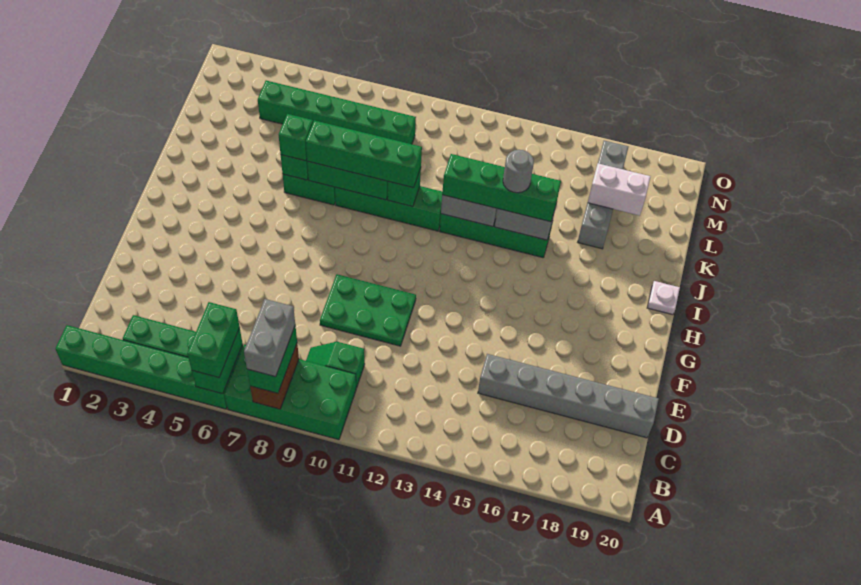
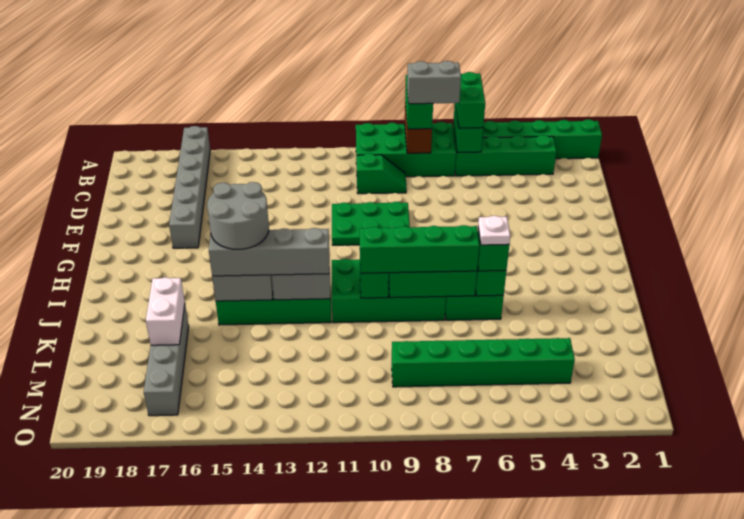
grey brick A8:B8 level 4 -> grey brick B7:B8 level 4
grey brick D15:D20 level 1 -> grey brick A17:F17 level 1
white plate I20 level 1 -> white plate J6 level 4
green brick J8:J11 level 1 -> green brick I8:J11 level 1
green brick J12:J15 level 3 -> grey brick J12:J15 level 3
grey round brick J14 level 4 -> grey round brick I14:J15 level 4
white brick L17:L18 level 2 -> white brick K17:L17 level 2

